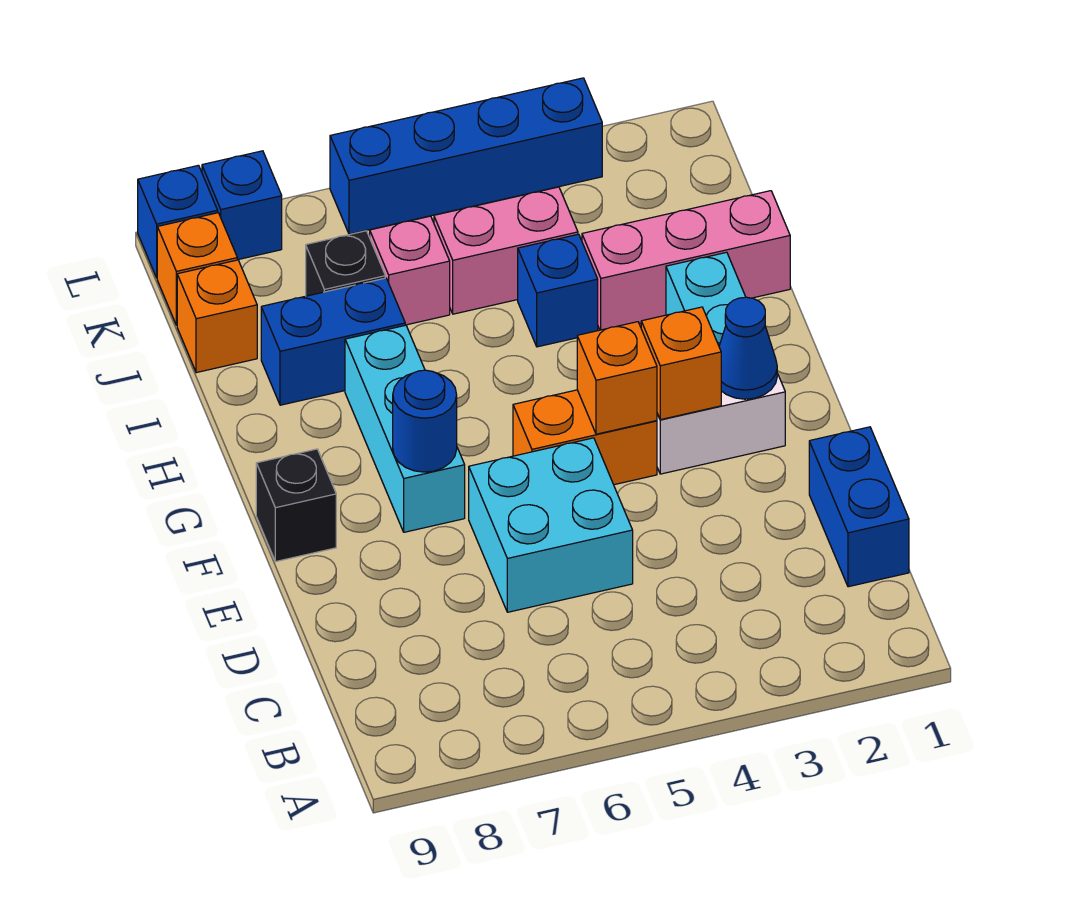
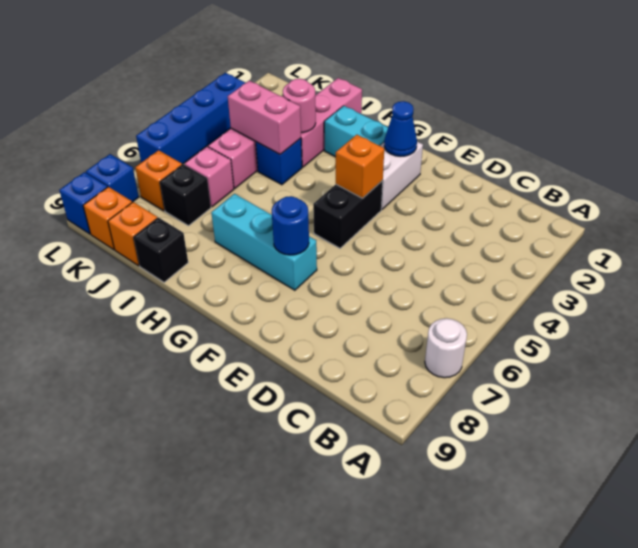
none -> white round brick A7 level 1
blue brick C1:D1 level 1 -> none
cyan brick D5:E6 level 1 -> none
orange brick F3 level 2 -> orange brick K7 level 1
orange brick F4:F5 level 1 -> black brick F4:F5 level 1
black brick F9 level 1 -> black brick I9 level 1
none -> pink round brick I3 level 2
none -> pink brick I4:J4 level 2
blue brick I7:I8 level 1 -> none

